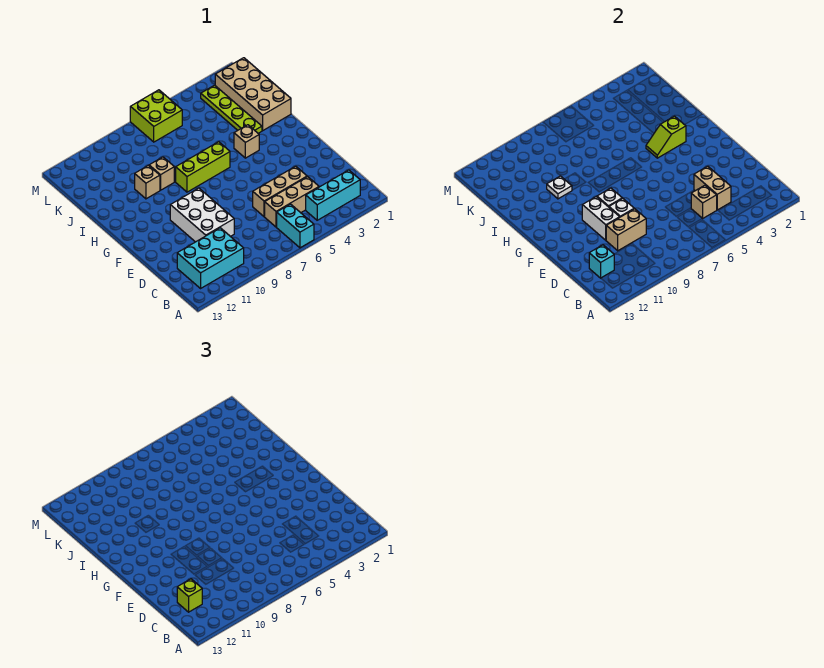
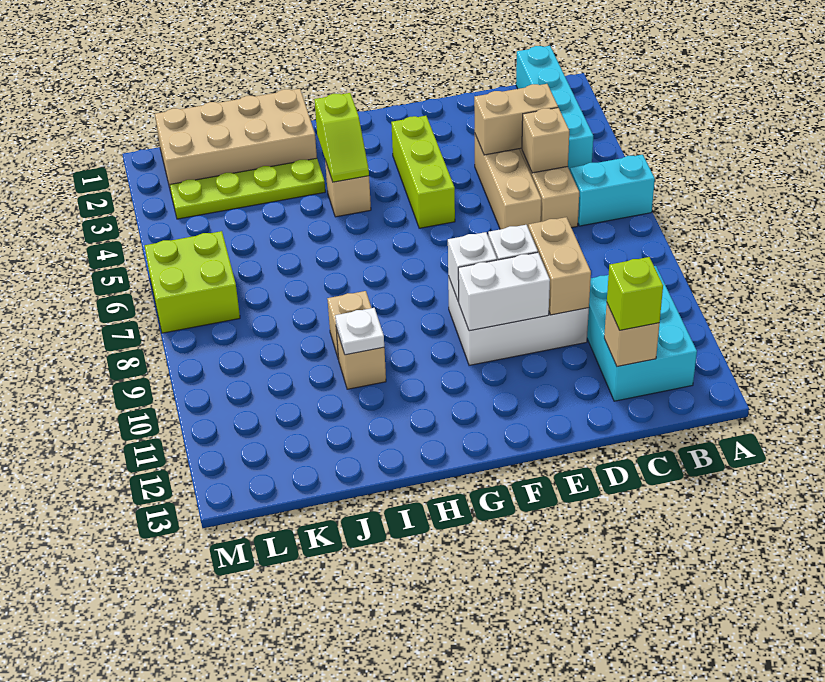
cyan brick B2:B4 level 1 -> cyan brick B1:B4 level 1
cyan brick C12 level 2 -> tan brick C12 level 2
lime brick H6:H8 level 1 -> lime brick F3:F5 level 1

